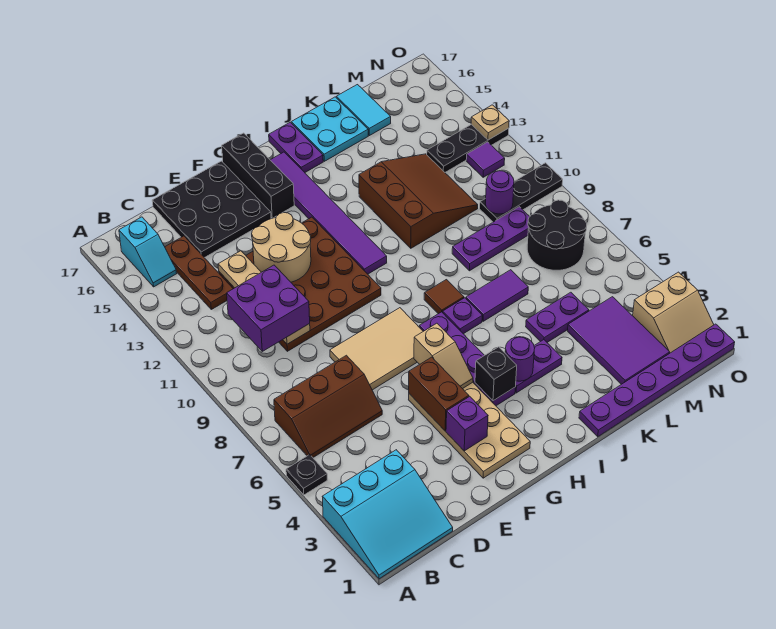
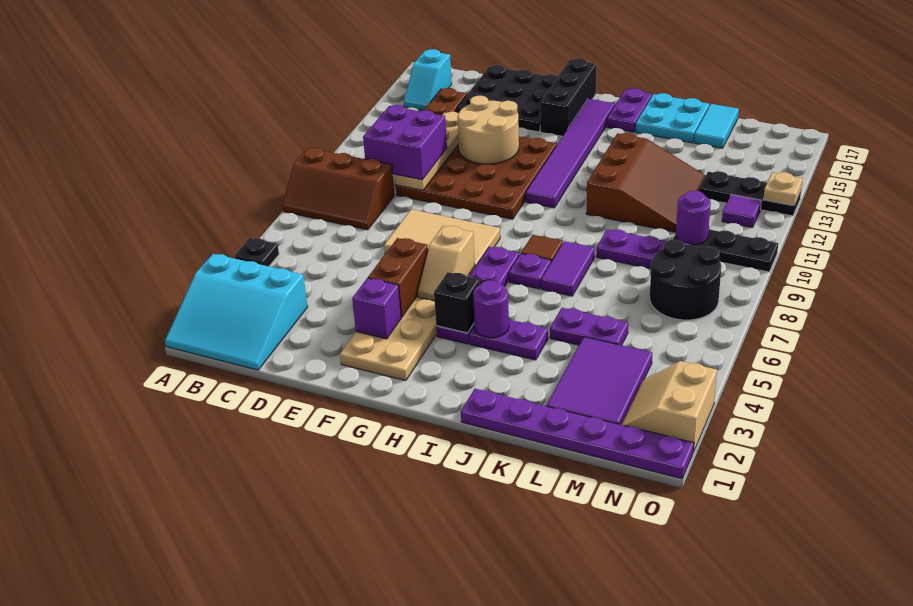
brown slope B6:D7 level 1 top 7 -> brown slope A8:C9 level 1 top 9
purple tile J7:K7 level 1 -> purple tile J7:J8 level 1
tan slope N2:O3 level 1 top 3 -> tan slope N2:O3 level 1 top O

